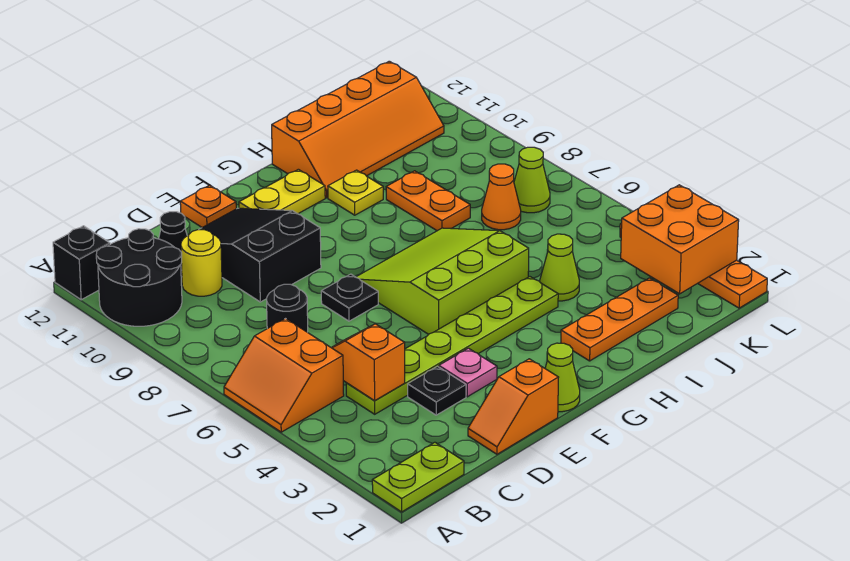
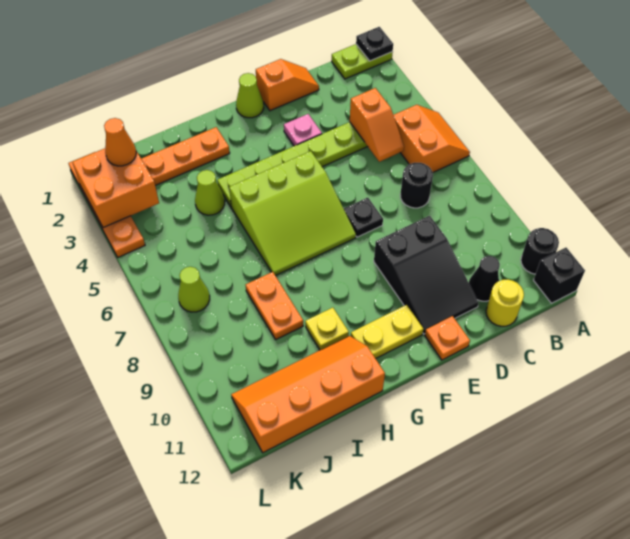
black round brick A10:B11 level 1 -> black round brick A11 level 1
yellow round brick C10 level 1 -> yellow round brick C12 level 1
black plate D3 level 1 -> black plate A1 level 2
orange cone J7 level 1 -> orange cone K2 level 3

